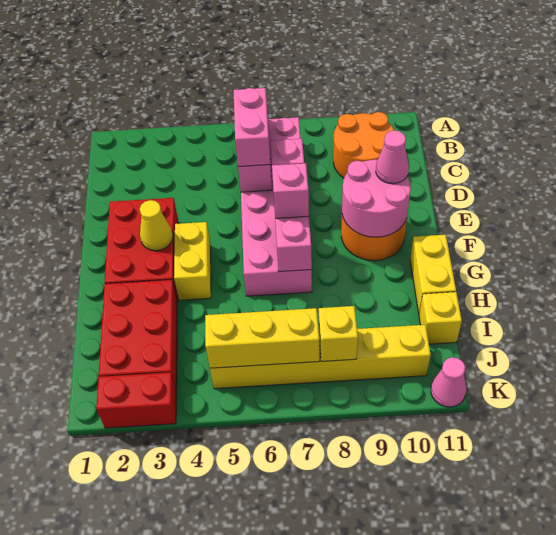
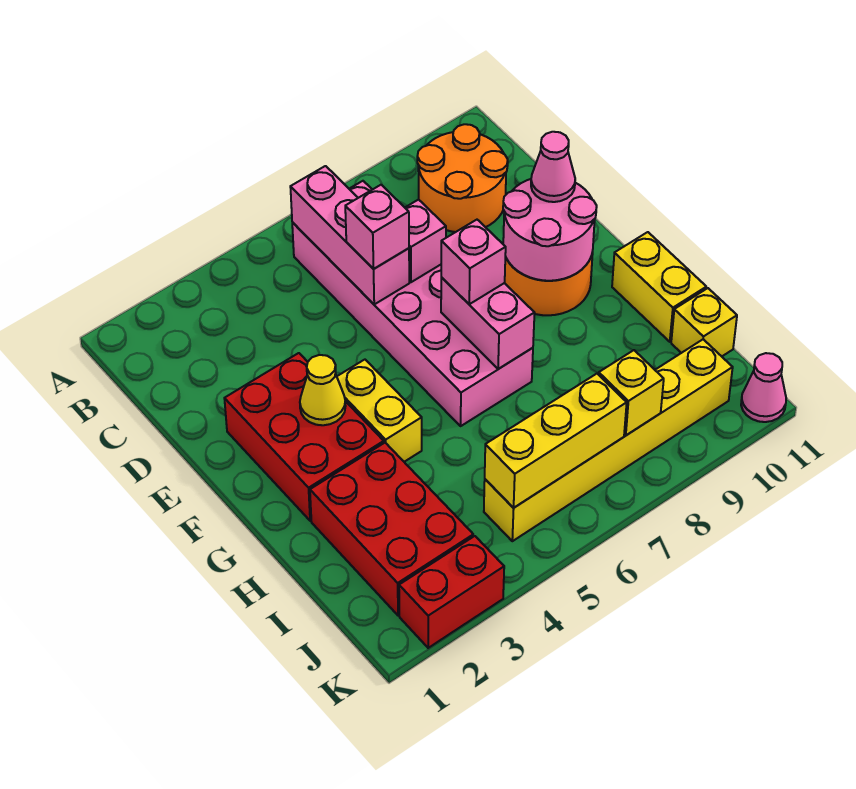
pink brick C6:D6 level 3 -> pink brick D6 level 3

